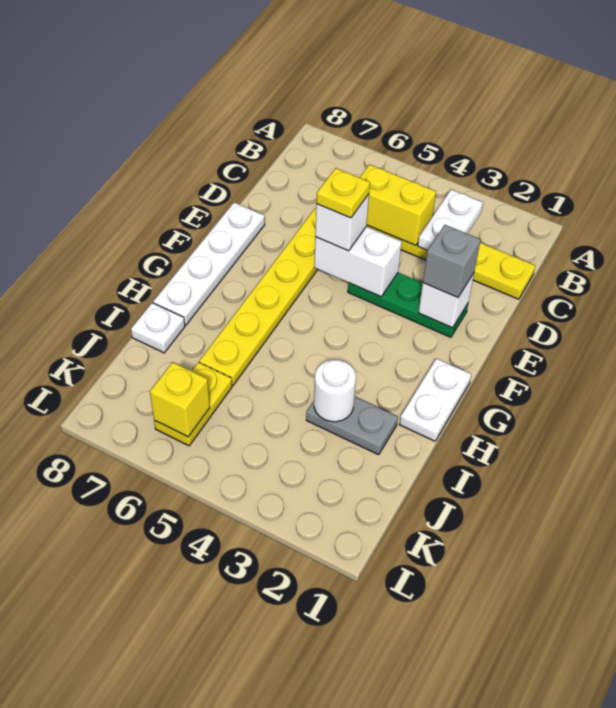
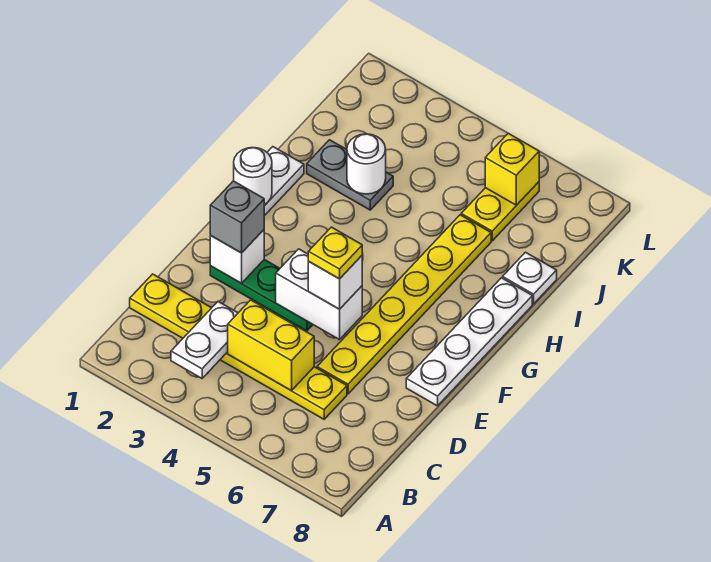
none -> white round brick G1 level 2

